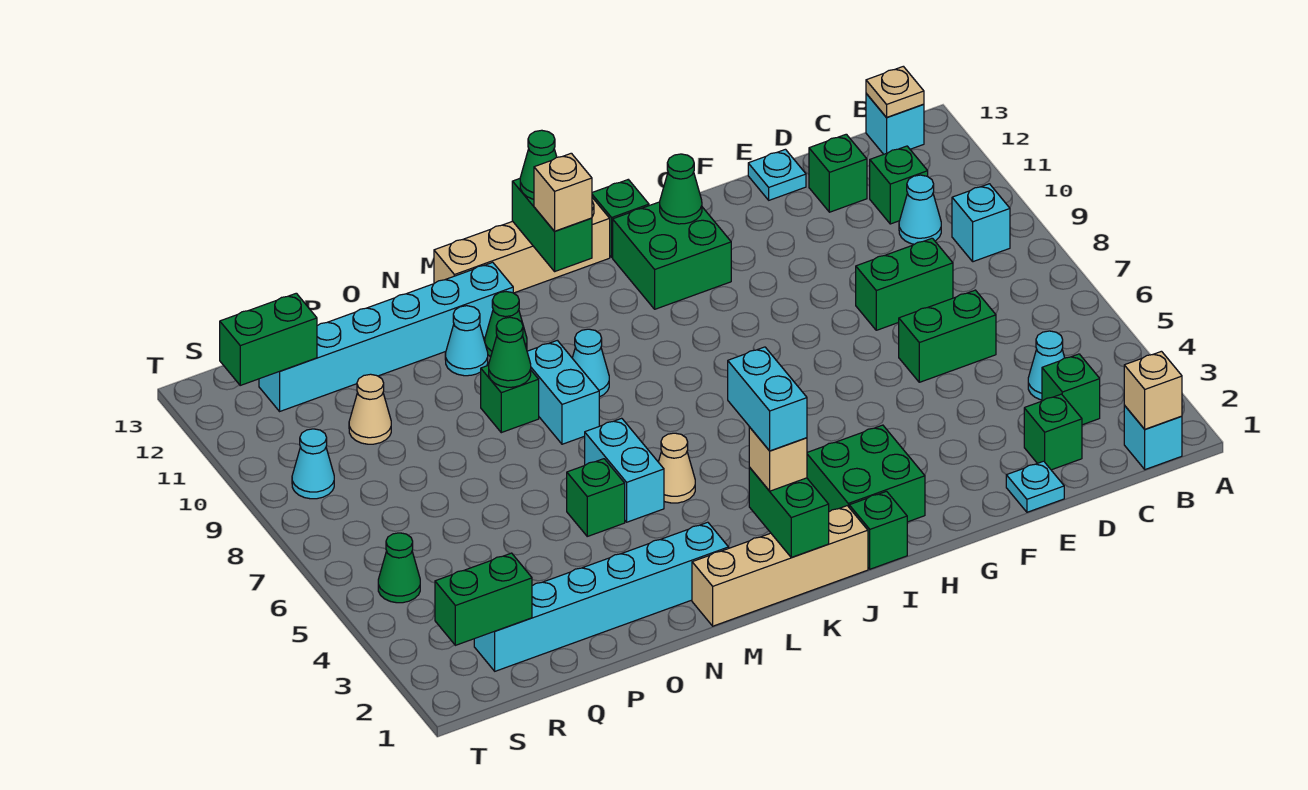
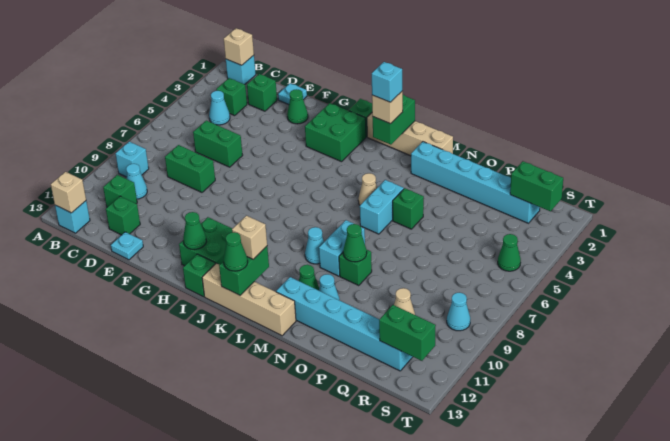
tan plate B13 level 2 -> tan brick B13 level 2
none -> green cone F2 level 1
cyan brick K2:K3 level 4 -> cyan brick K2 level 4

